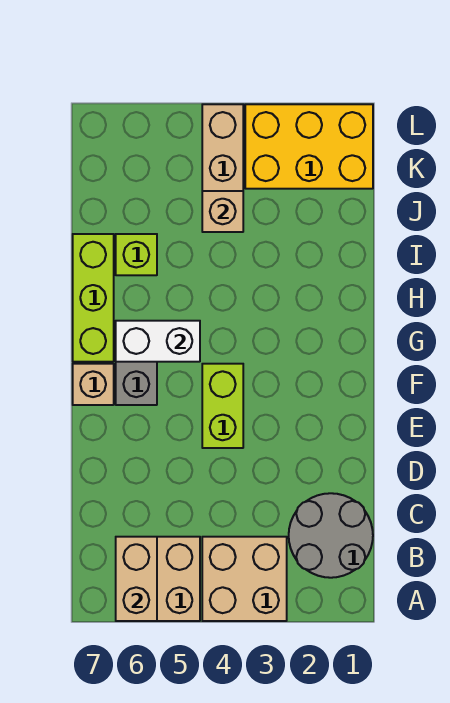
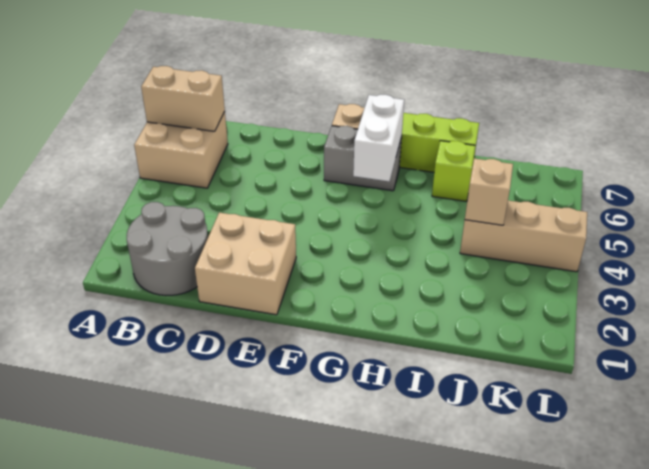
tan brick A3:B4 level 1 -> tan brick D1:E2 level 1
lime brick E4:F4 level 1 -> none
yellow brick K1:L3 level 1 -> none

